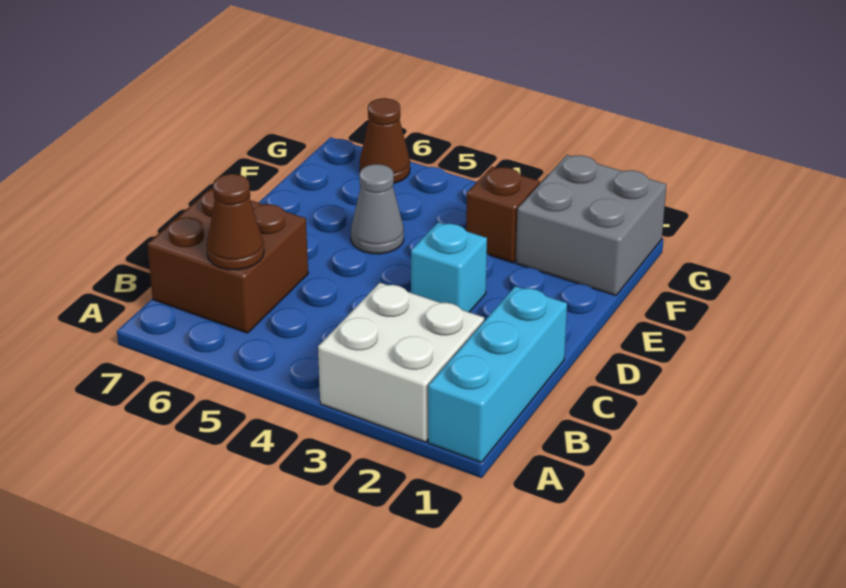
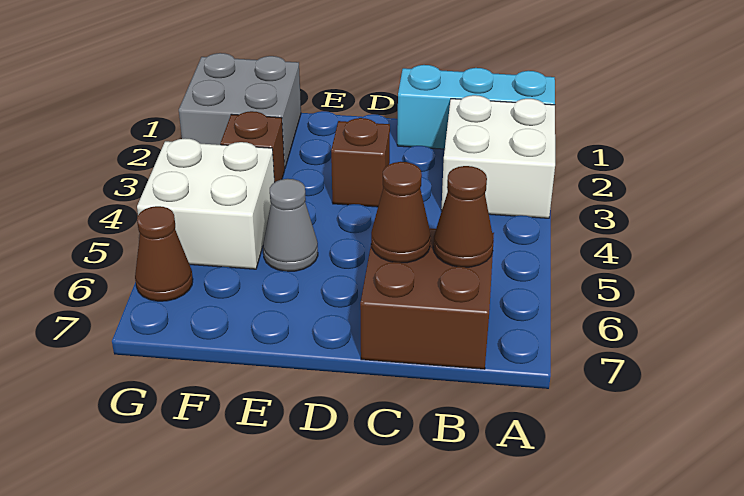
none -> brown cone C6 level 2
cyan brick D3 level 1 -> brown brick D3 level 1
none -> white brick F4:G5 level 1

